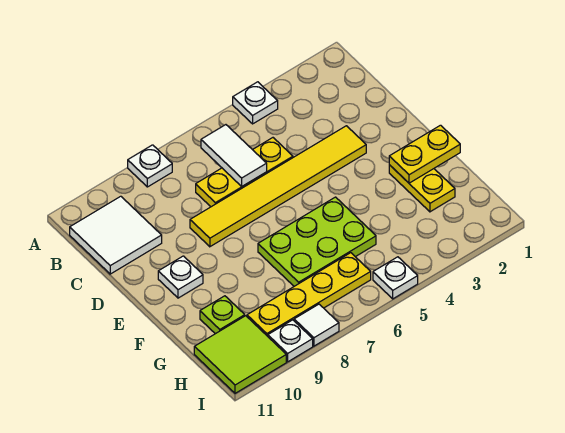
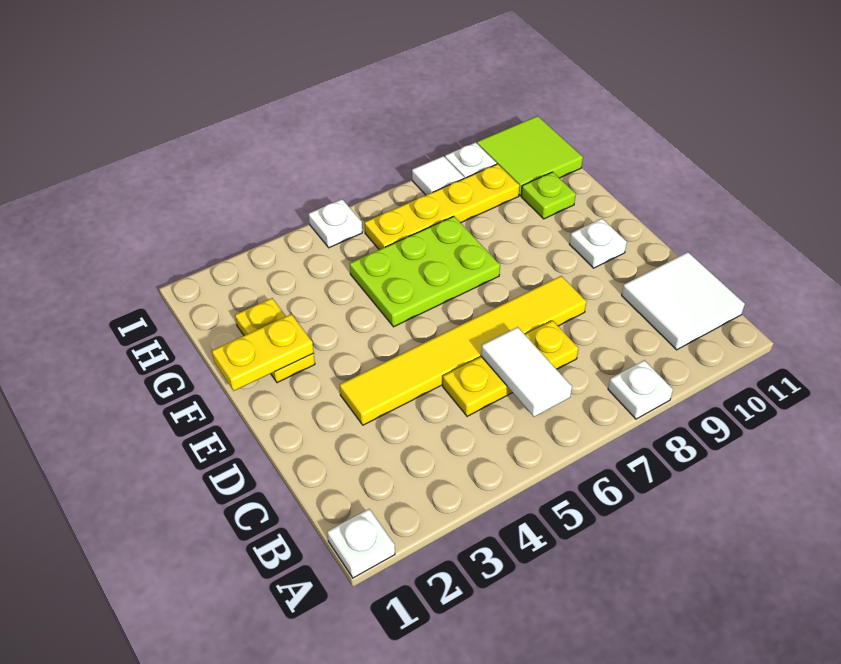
white plate A4 level 1 -> white plate A1 level 1

